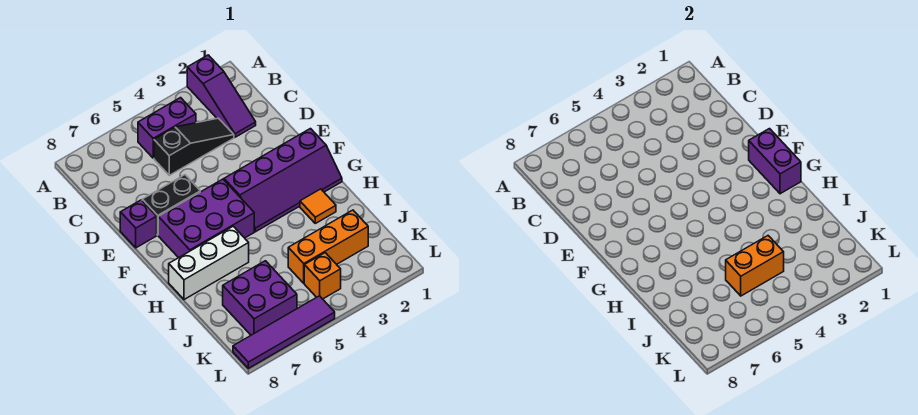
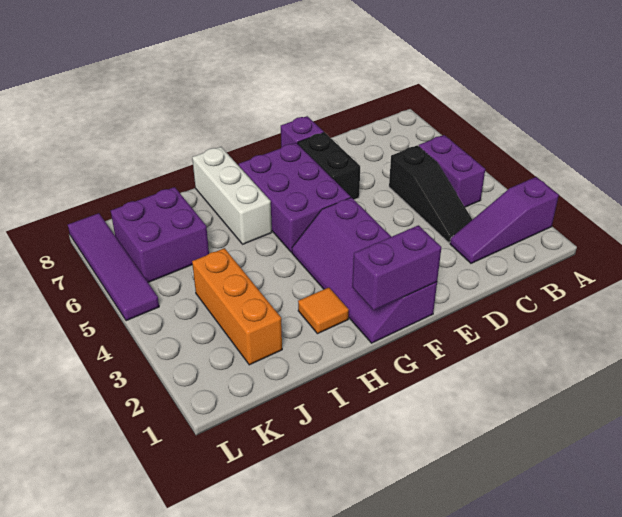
orange brick J4:J5 level 2 -> none
orange brick K4 level 1 -> none

